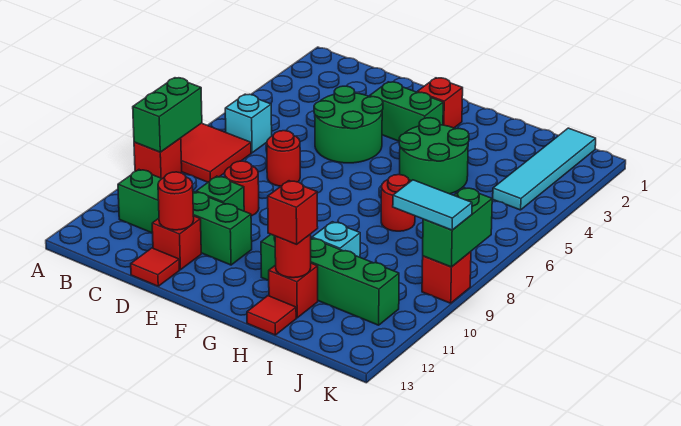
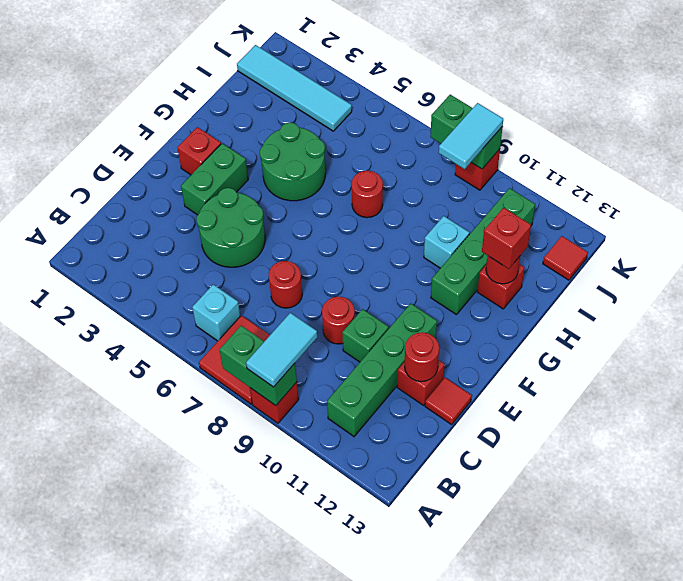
none -> cyan tile A9:B9 level 3
red tile H13 level 1 -> red tile J13 level 1

